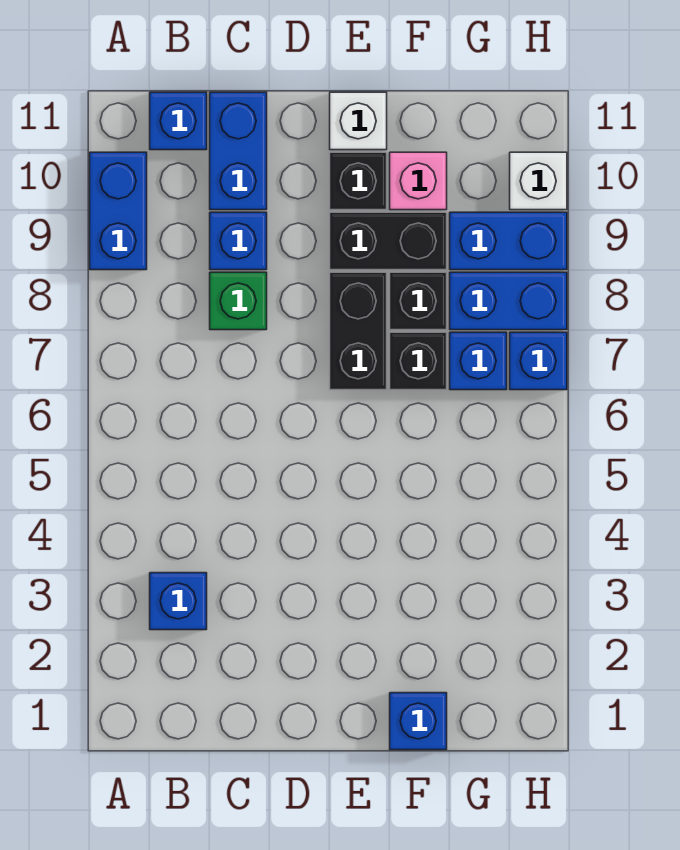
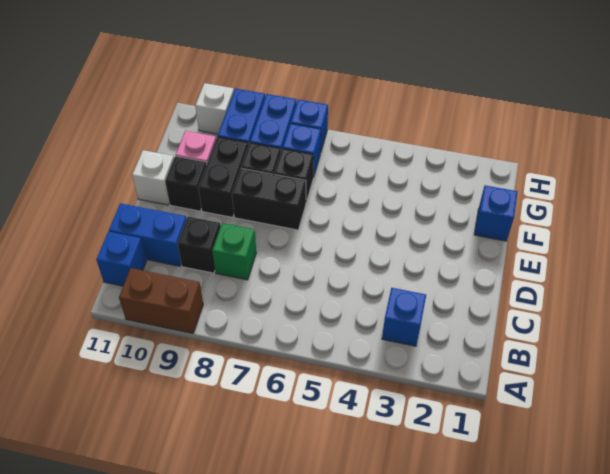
blue brick A9:A10 level 1 -> brown brick A9:A10 level 1
blue brick C9 level 1 -> black brick C9 level 1

